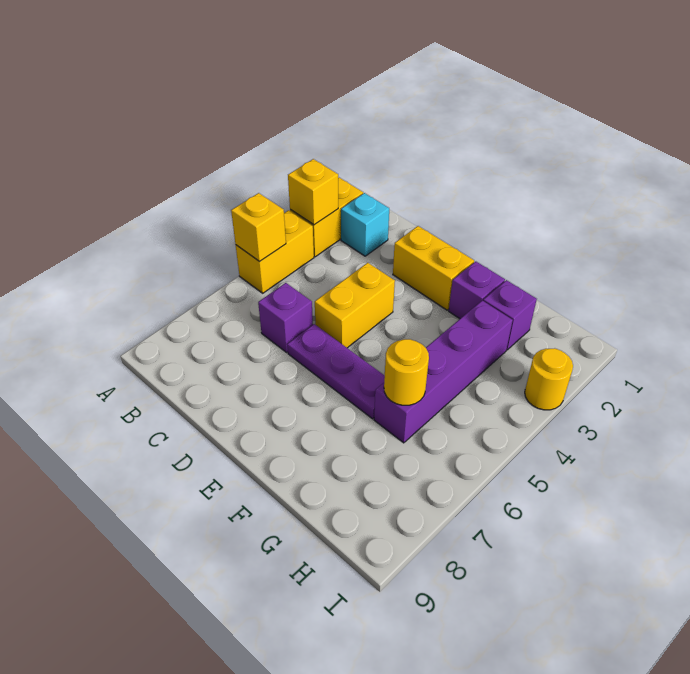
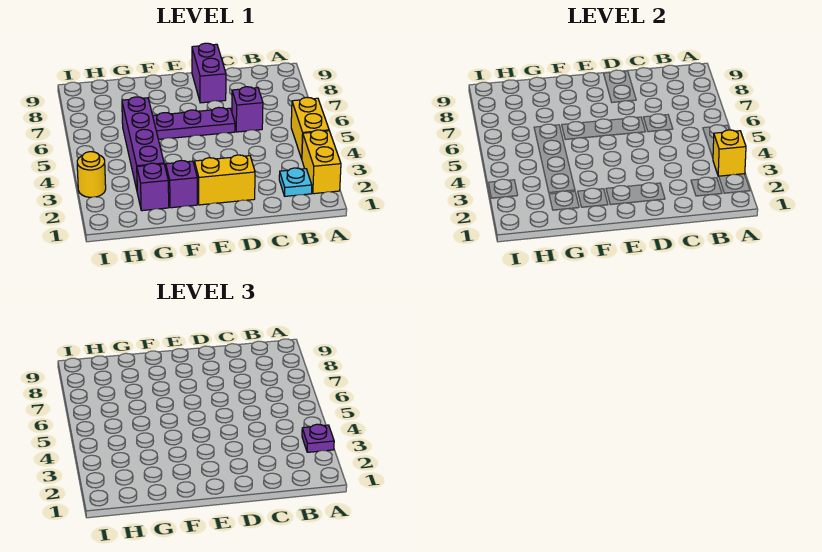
none -> purple plate A3 level 3
yellow brick A5 level 2 -> none
cyan brick B2 level 1 -> cyan plate B2 level 1
yellow brick D4:D5 level 1 -> none
none -> purple brick D8:D9 level 1
yellow round brick G6 level 2 -> none

